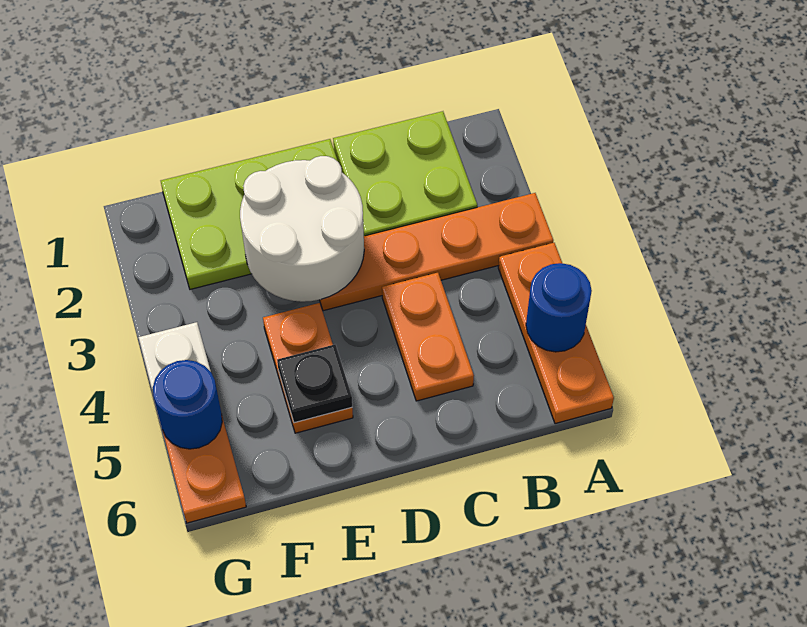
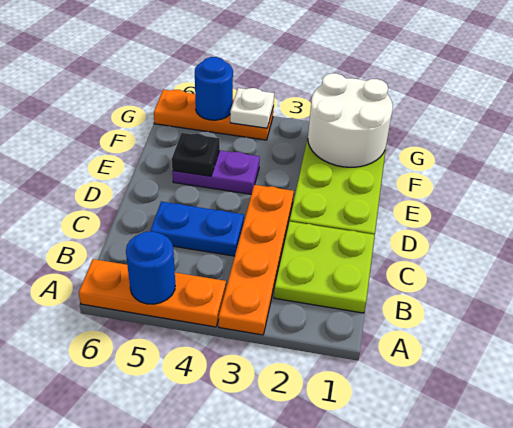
orange plate C4:C5 level 1 -> blue plate C4:C5 level 1
white round brick D2:E3 level 2 -> white round brick F1:G2 level 2
orange plate E4:E5 level 1 -> purple plate E4:E5 level 1

